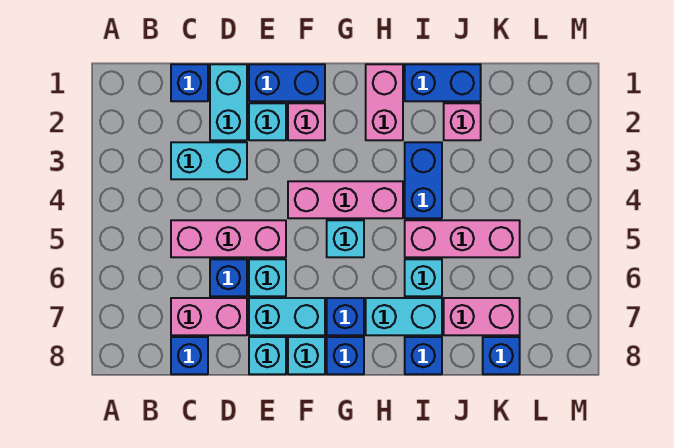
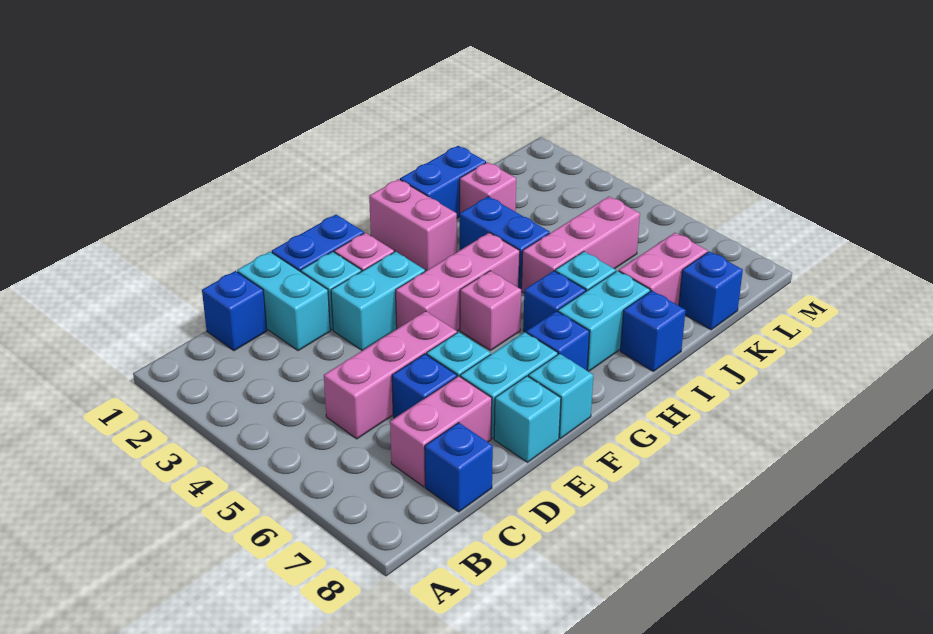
cyan brick C3:D3 level 1 -> cyan brick E3:F3 level 1
cyan brick G5 level 1 -> pink brick G5 level 1
blue brick G8 level 1 -> blue brick H6 level 1

